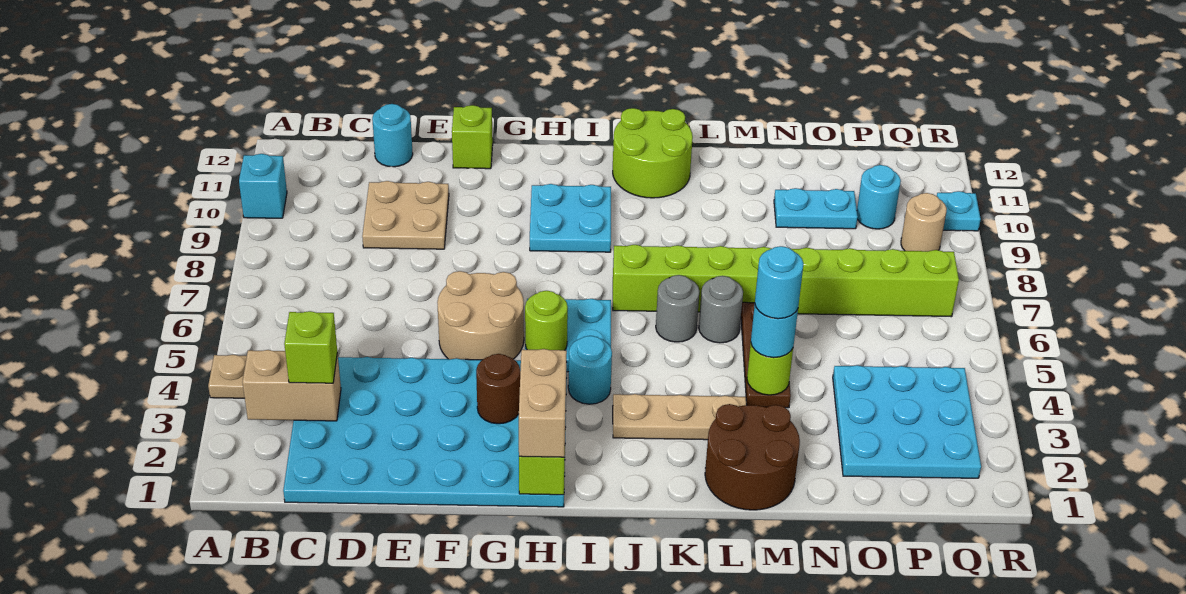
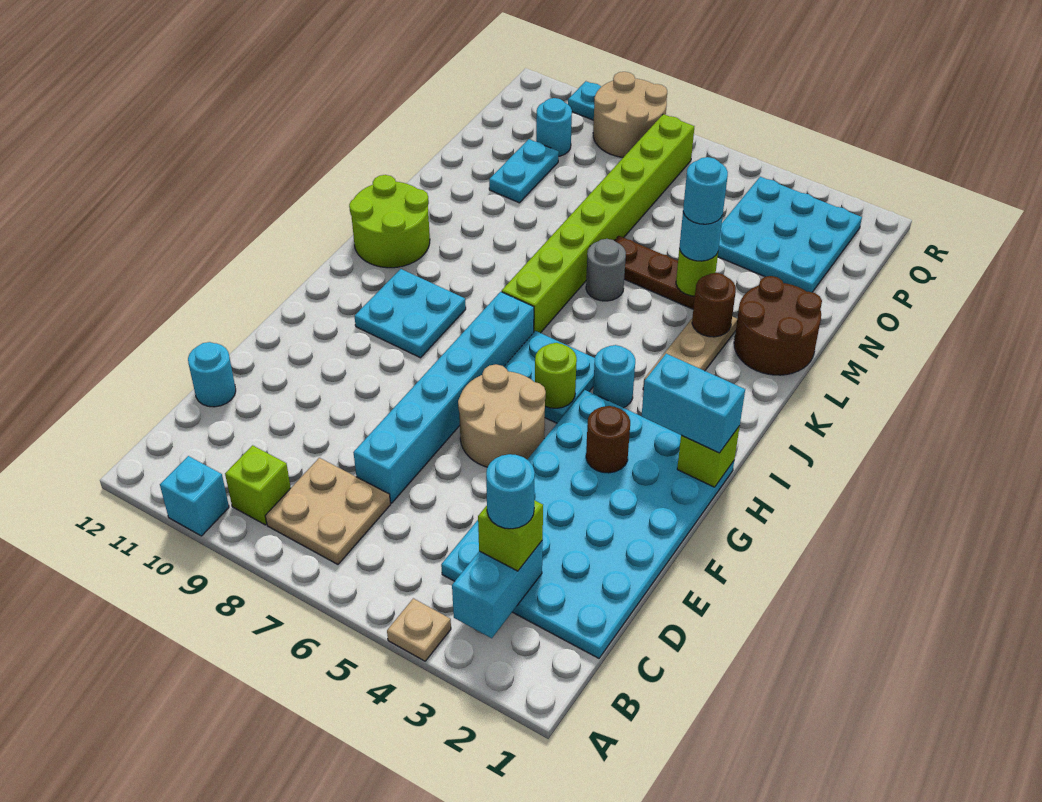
tan brick B3:C3 level 2 -> cyan brick B3:C3 level 2
none -> cyan round brick C3 level 4
none -> cyan brick D7:I7 level 1
tan plate D9:E10 level 1 -> tan plate B7:C8 level 1
lime brick F12 level 1 -> lime brick B9 level 1
tan brick H1:H2 level 3 -> cyan brick H1:H2 level 3
grey round brick K6 level 1 -> none
none -> brown round brick L3 level 2
tan round brick Q9 level 1 -> tan round brick Q8:R9 level 1

